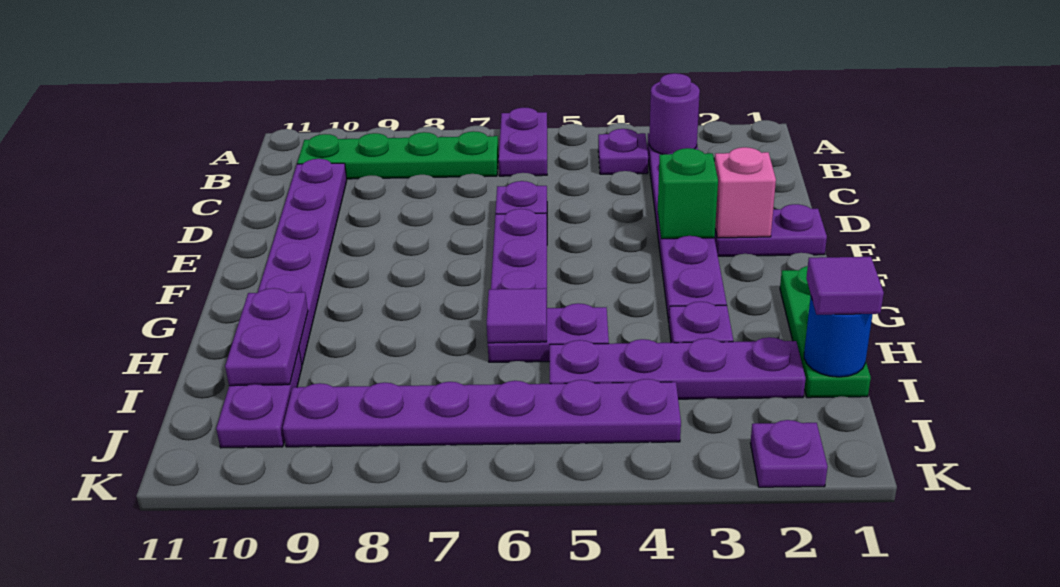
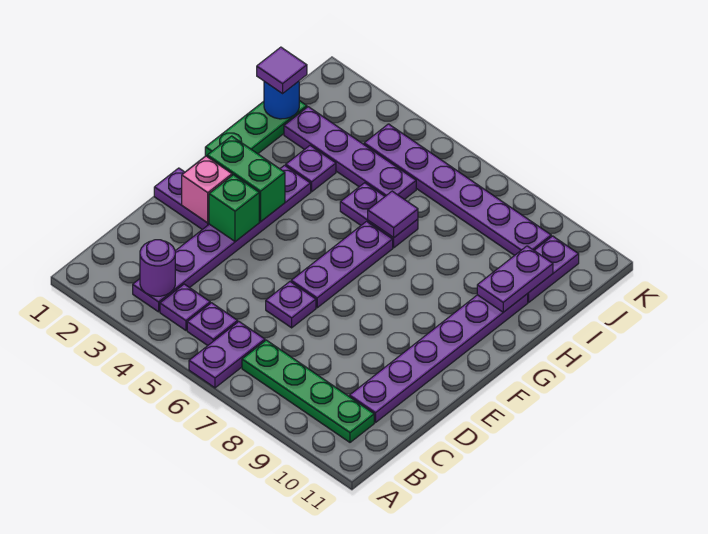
none -> green brick F2:F3 level 2
purple plate K2 level 1 -> purple plate B5 level 1

